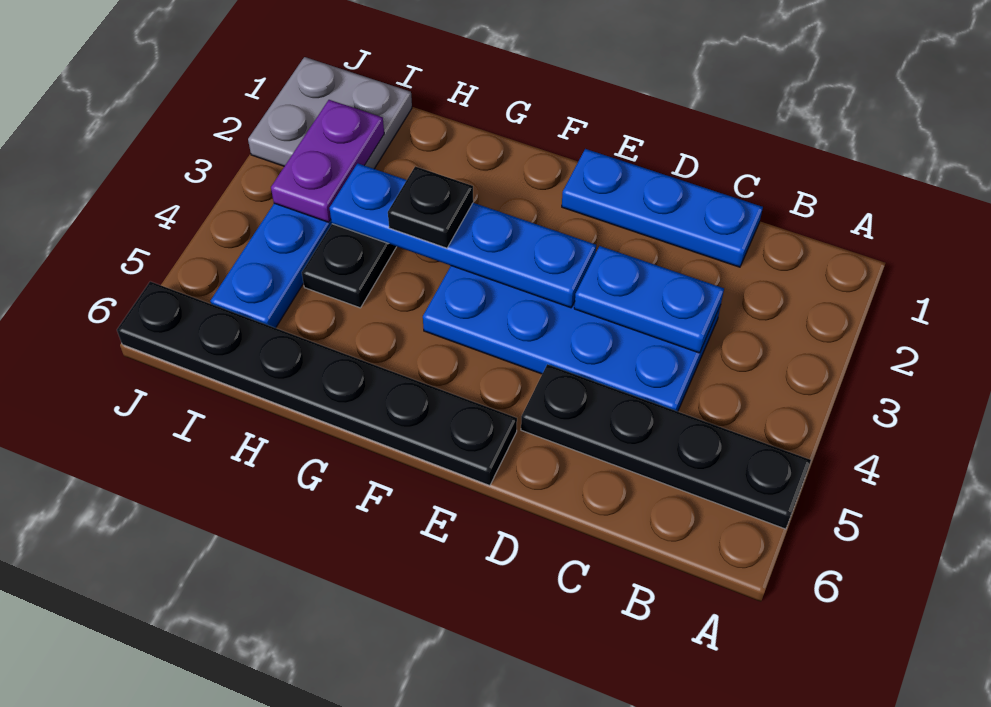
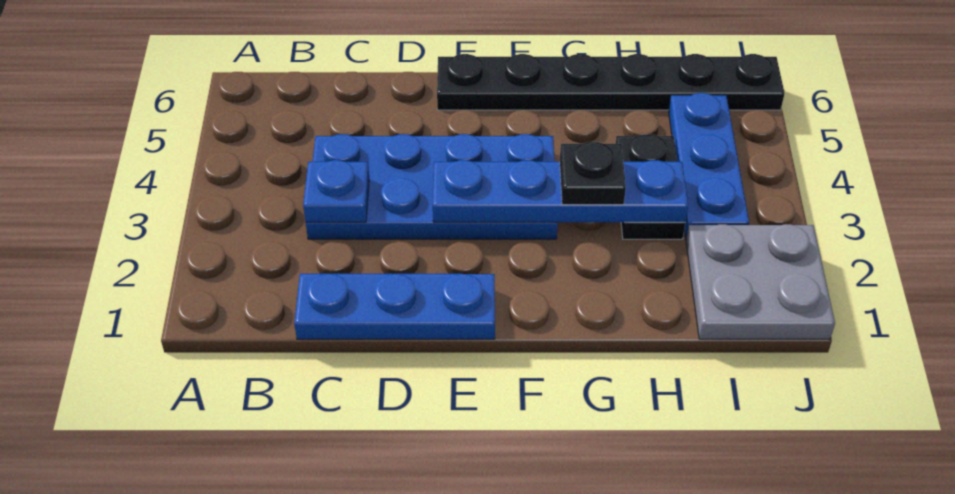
black plate A5:D5 level 1 -> none
blue plate C3:D3 level 2 -> blue plate C3 level 2
purple plate I2:I3 level 2 -> none

